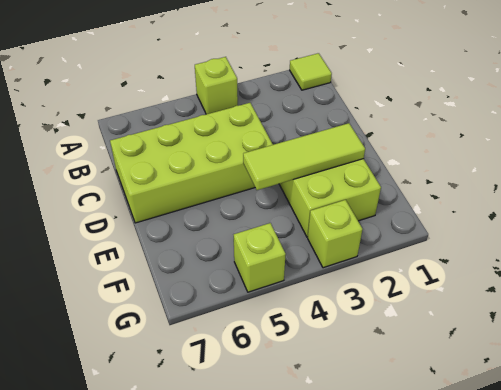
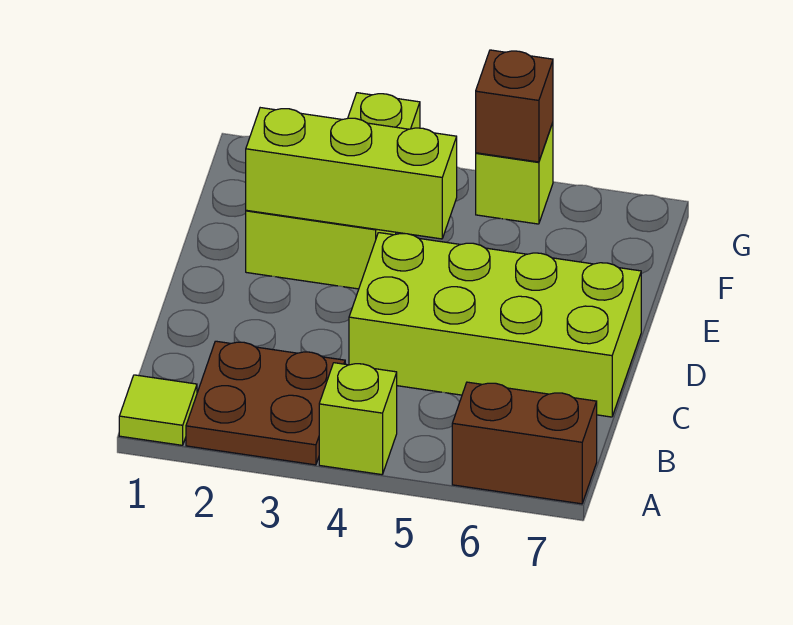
none -> brown plate A2:B3 level 1
none -> brown brick A6:A7 level 1
lime tile E2:E4 level 2 -> lime brick E2:E4 level 2
none -> brown brick G5 level 2

